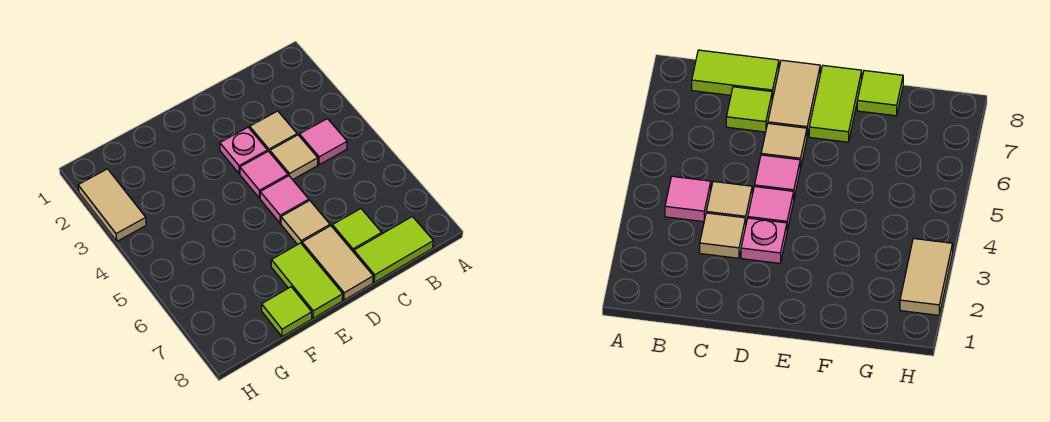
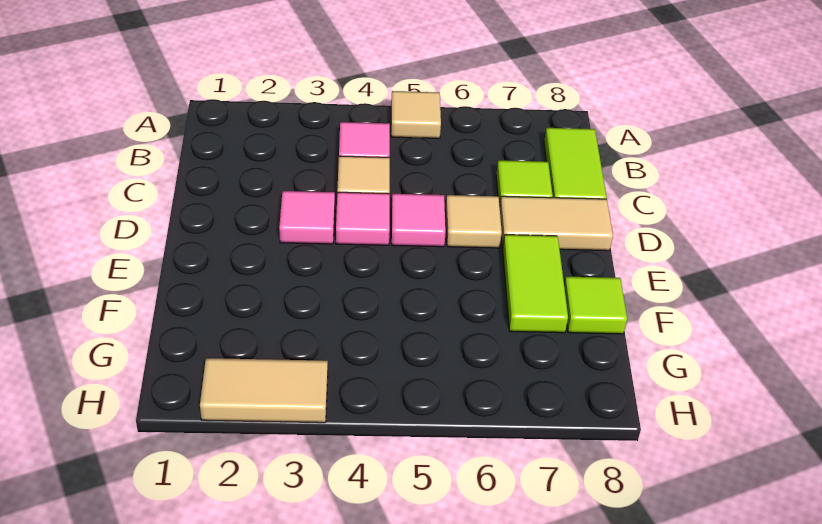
tan tile C3 level 1 -> tan tile A5 level 1
pink plate D3 level 1 -> pink tile D3 level 1
lime tile E7:E8 level 1 -> lime tile E7:F7 level 1

